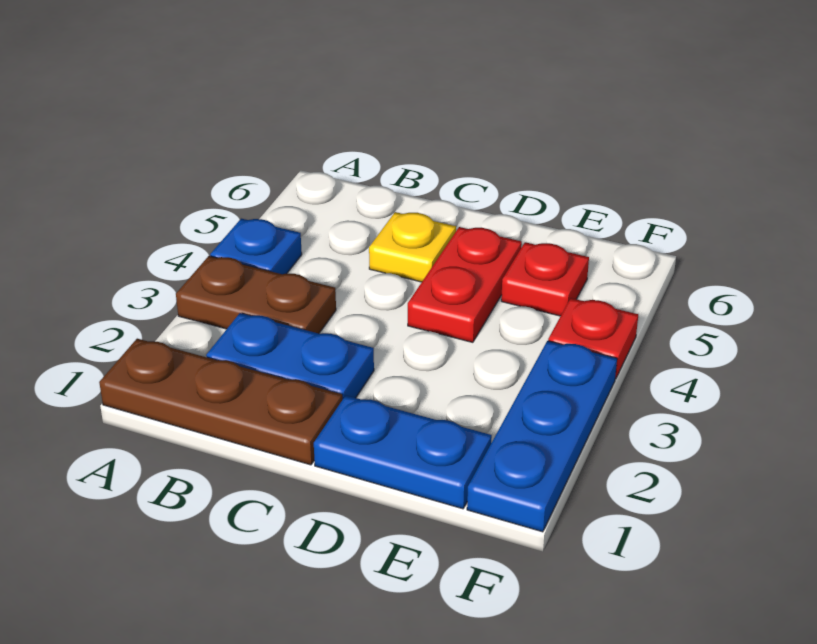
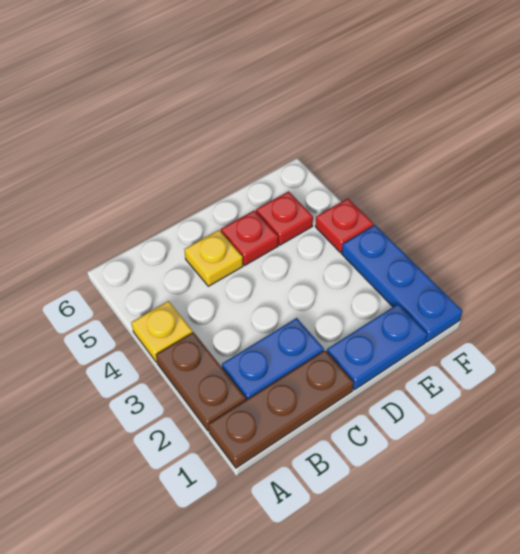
brown plate A3:B3 level 1 -> brown plate A2:A3 level 1
blue plate A4 level 1 -> yellow plate A4 level 1
red plate D4:D5 level 1 -> red plate D5 level 1

